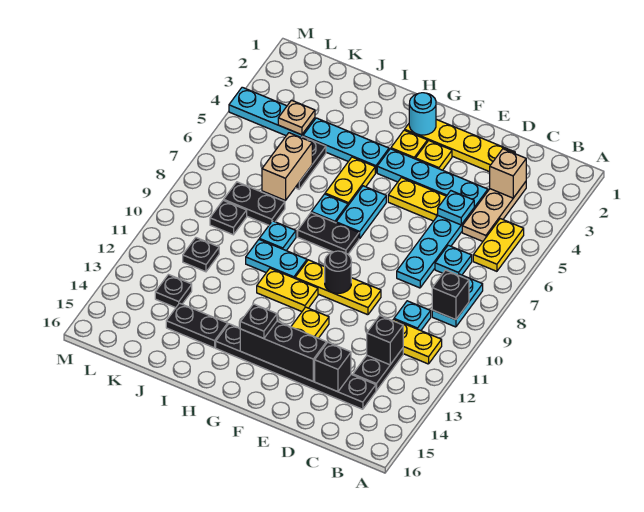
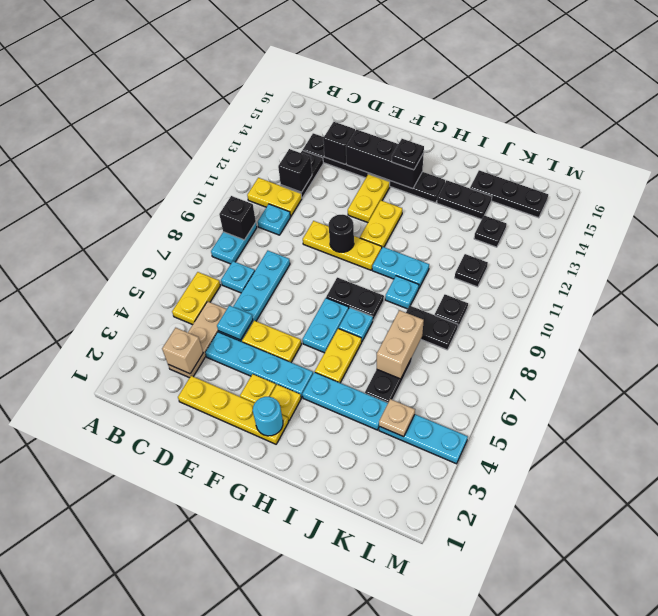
yellow plate G11:H11 level 1 -> yellow plate G11:G12 level 1
none -> black plate J15:L15 level 1

